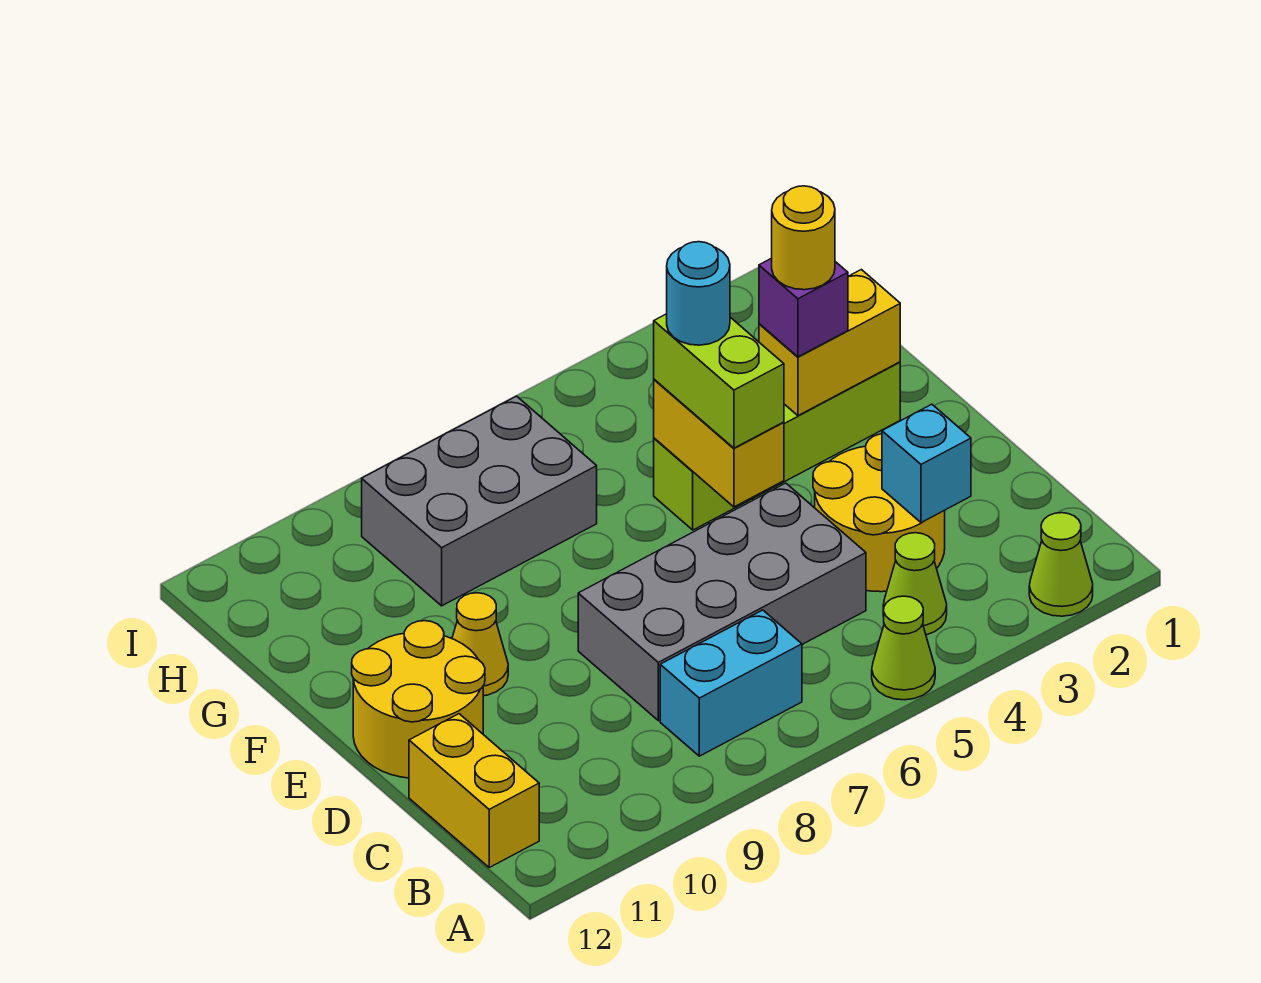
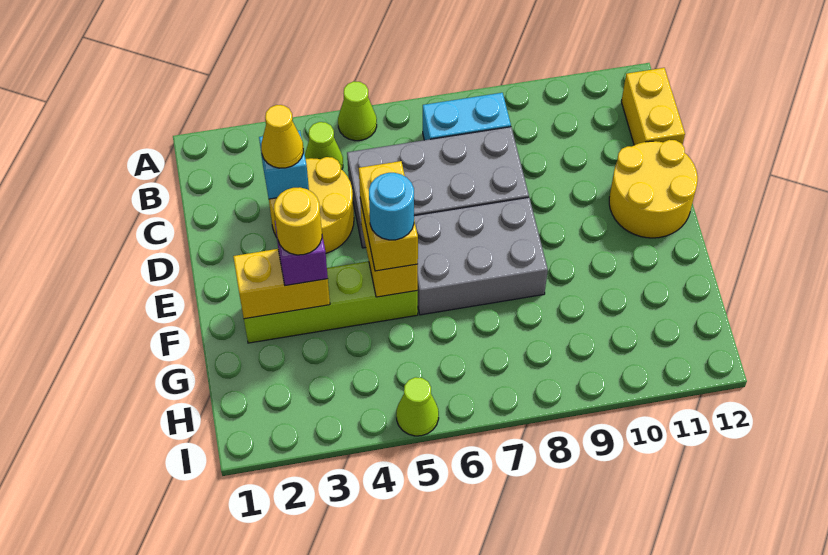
lime cone A2 level 1 -> lime cone I5 level 1
lime brick E5:F5 level 3 -> yellow brick E5:F5 level 3
yellow cone E10 level 1 -> yellow cone C3 level 3
grey brick G7:H9 level 1 -> grey brick E6:F8 level 1

